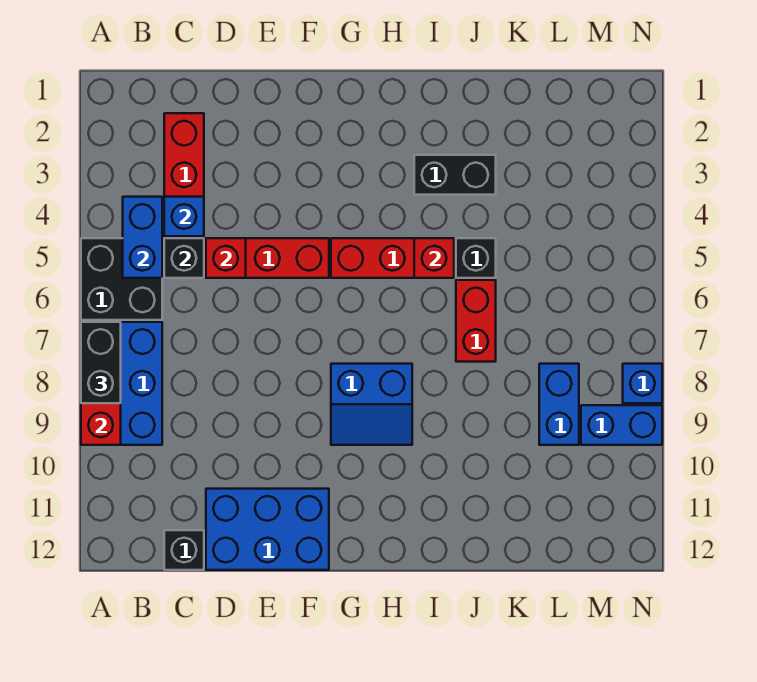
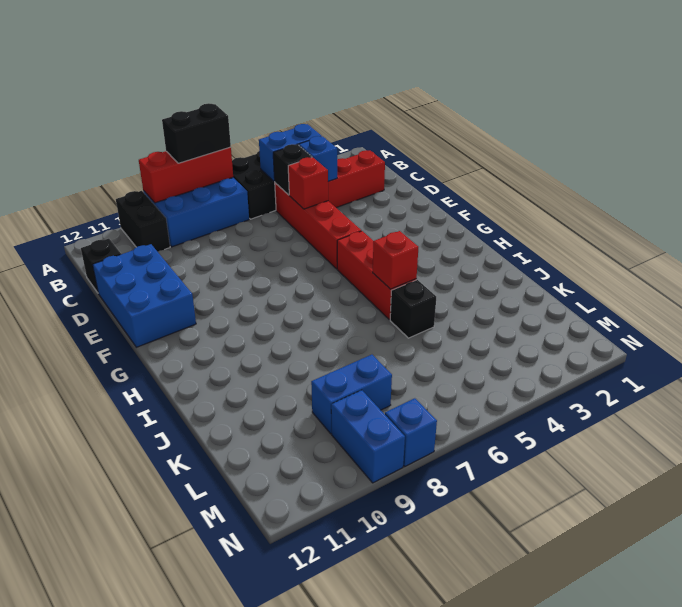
blue slope G8:H9 level 1 top 8 -> none
black brick I3:J3 level 1 -> black brick A10:B10 level 1
red brick J6:J7 level 1 -> none

